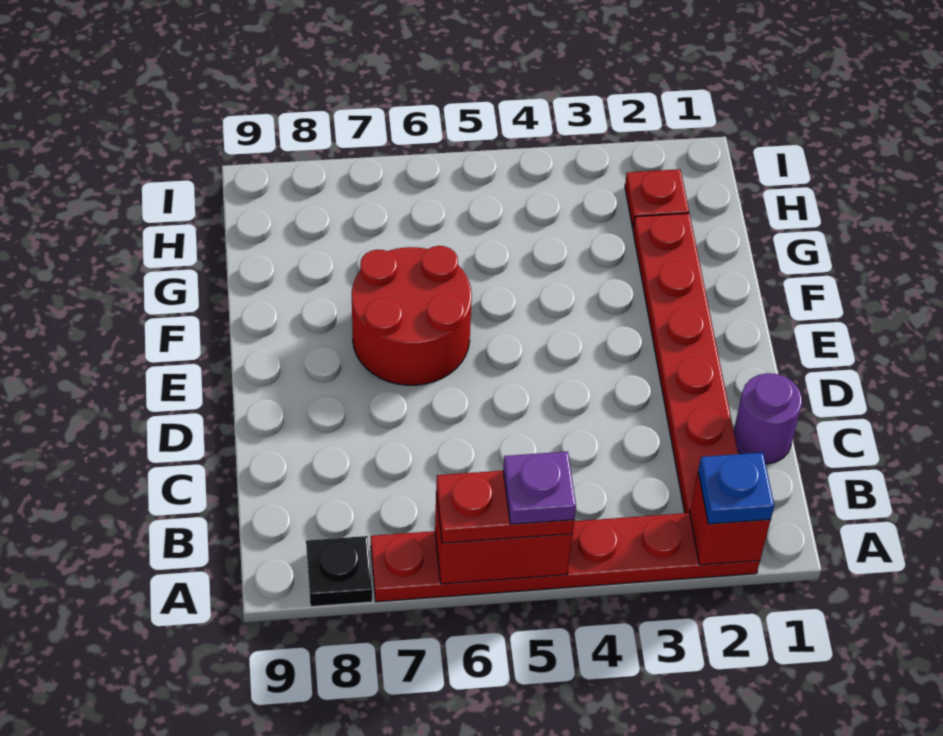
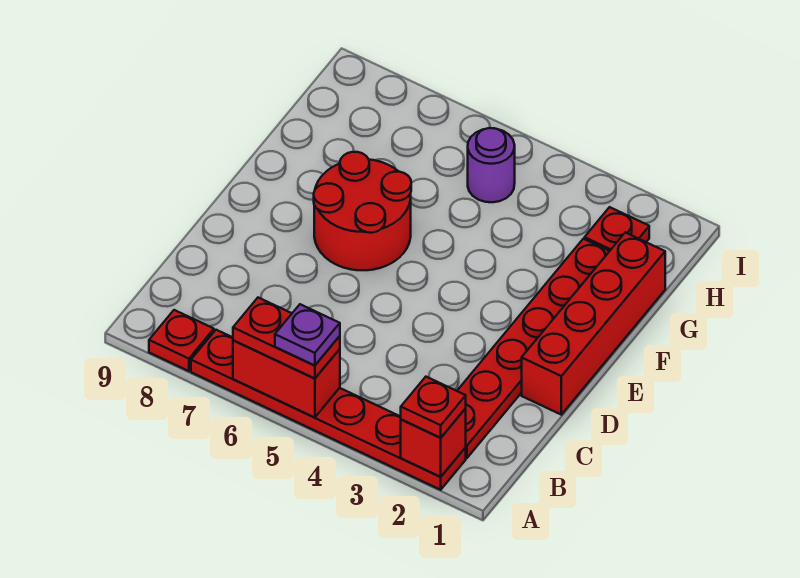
blue plate A2 level 3 -> red plate A2 level 3
black plate A8 level 1 -> red plate A8 level 1
purple round brick C1 level 1 -> purple round brick H5 level 1
none -> red brick D1:G1 level 1

